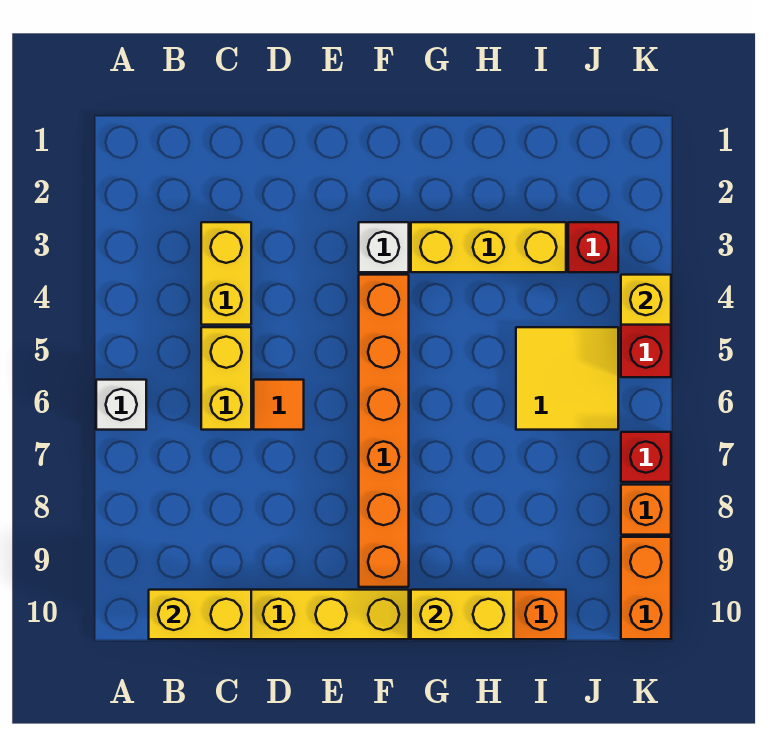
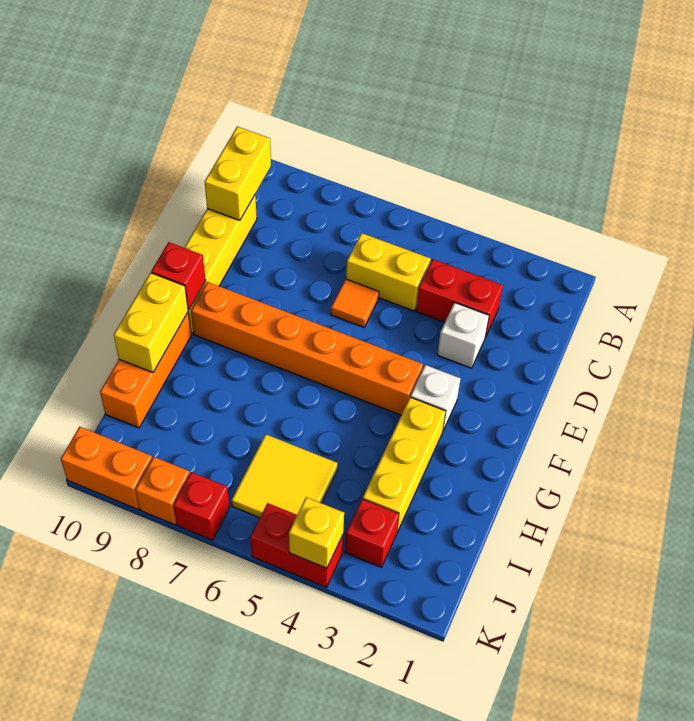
white brick A6 level 1 -> white brick D3 level 1
yellow brick C3:C4 level 1 -> red brick C3:C4 level 1
none -> red brick F10 level 2

